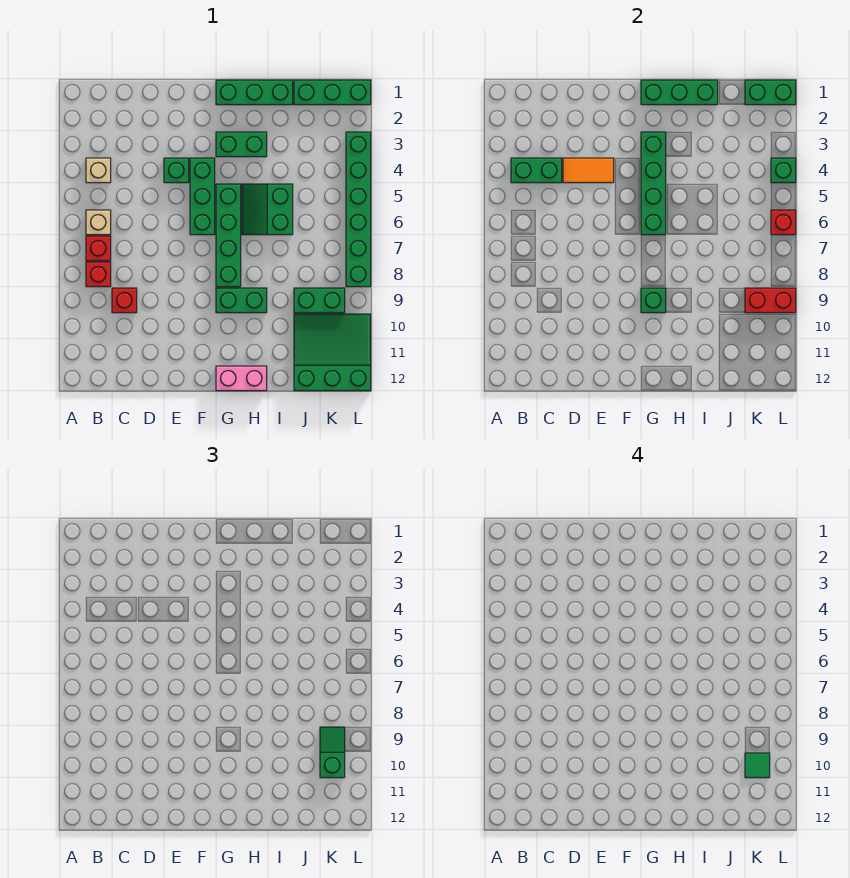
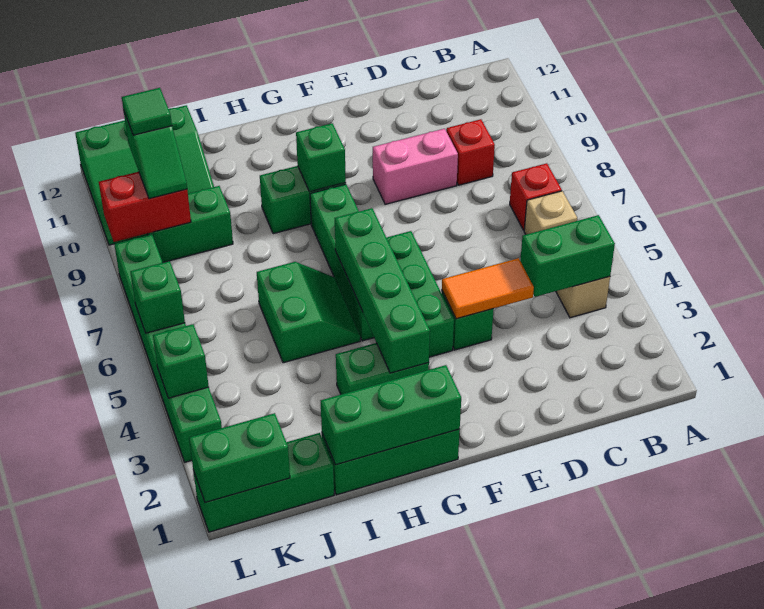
red brick B8 level 1 -> none
pink brick G12:H12 level 1 -> pink brick D9:E9 level 1
red brick L6 level 2 -> green brick L6 level 2

